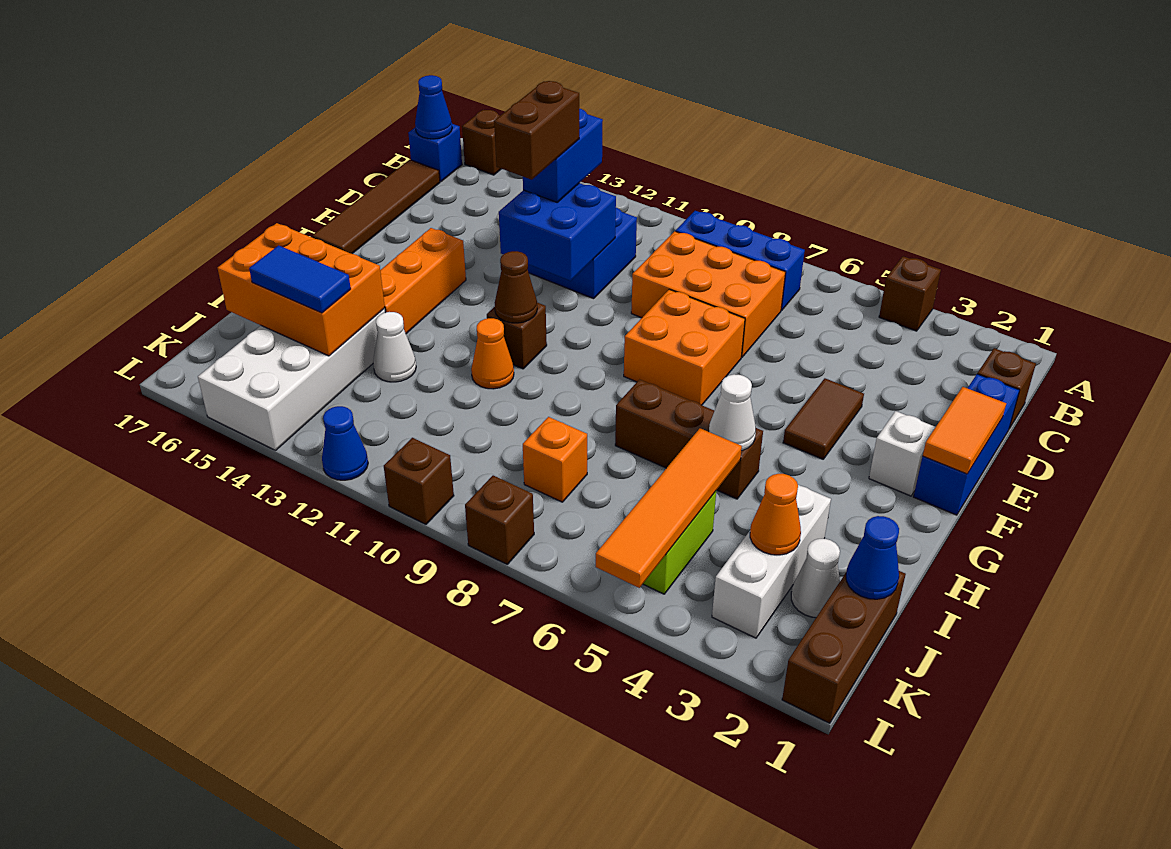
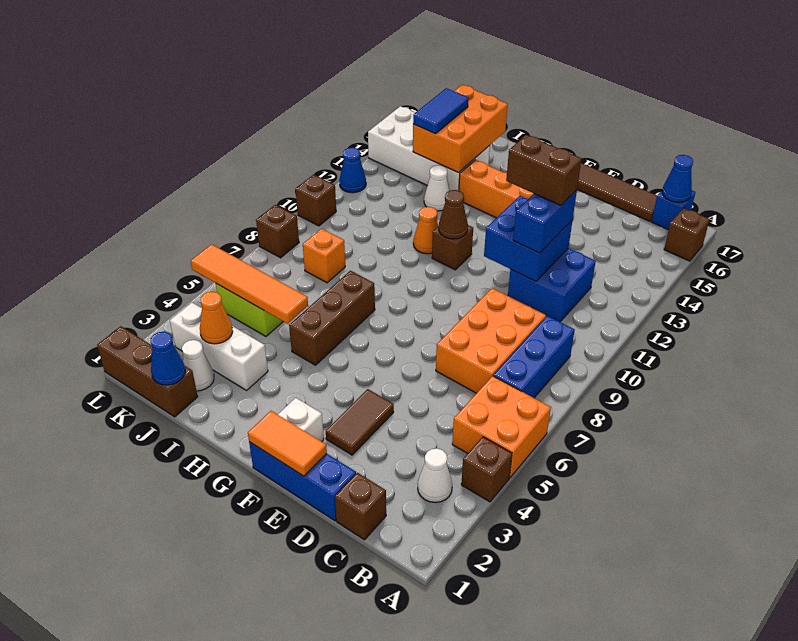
blue brick C12:D12 level 3 -> blue brick D11:D12 level 3
brown tile E4:F4 level 1 -> brown tile E3:E4 level 1
orange brick E7:F8 level 1 -> orange brick A5:B6 level 1
white cone H5 level 2 -> white cone B3 level 1

